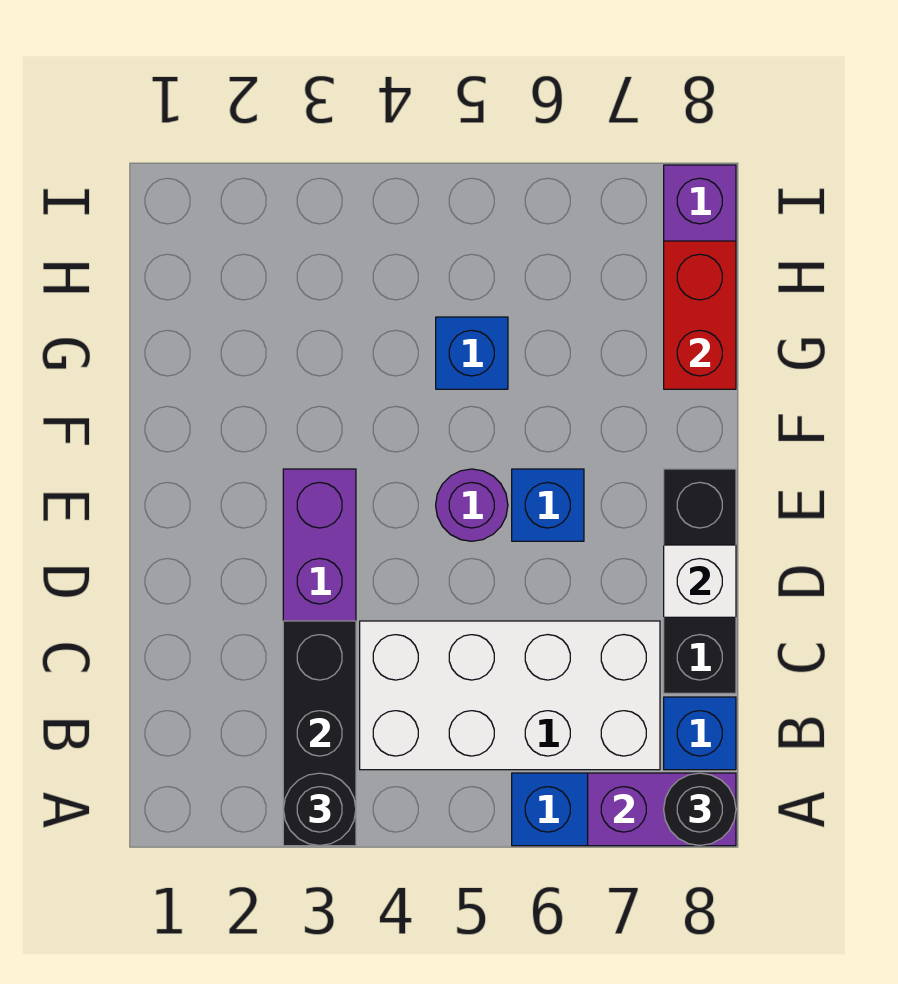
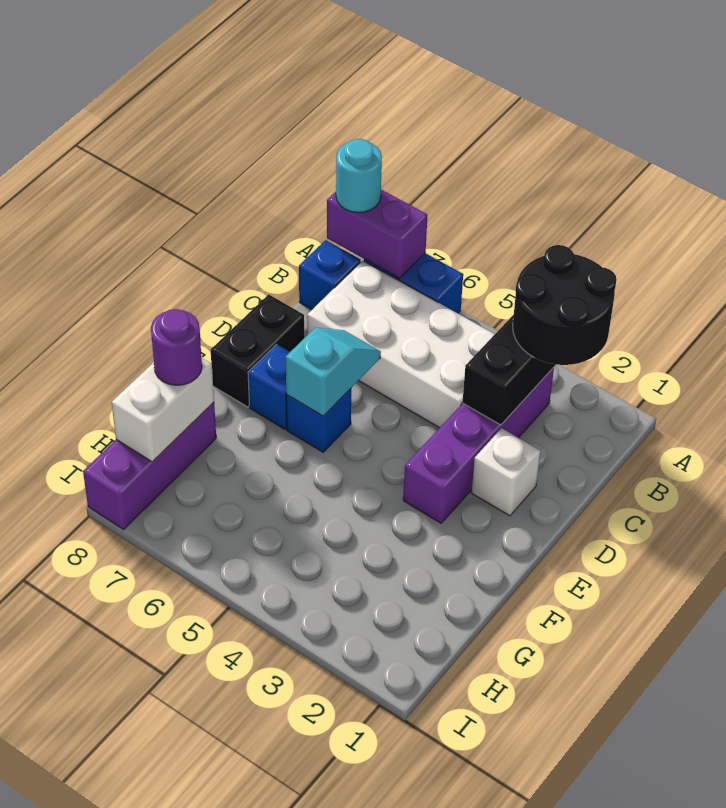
black round brick A3 level 3 -> black round brick A2:B3 level 3
black round brick A8 level 3 -> cyan round brick A8 level 3
black brick C8:E8 level 1 -> black brick D8:E8 level 1
none -> cyan slope D6:E6 level 2 top E
white brick D8 level 2 -> white brick D2 level 1
purple round brick E5 level 1 -> purple round brick G8 level 3
blue brick G5 level 1 -> blue brick E7 level 1
red brick G8:H8 level 2 -> white brick G8:H8 level 2

